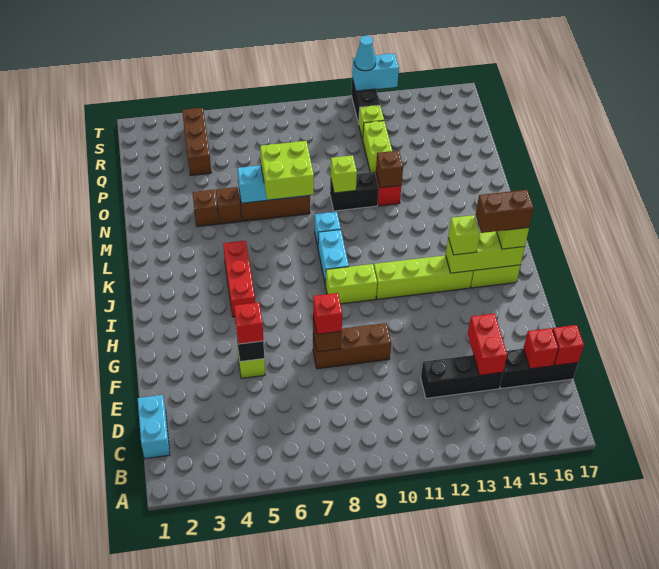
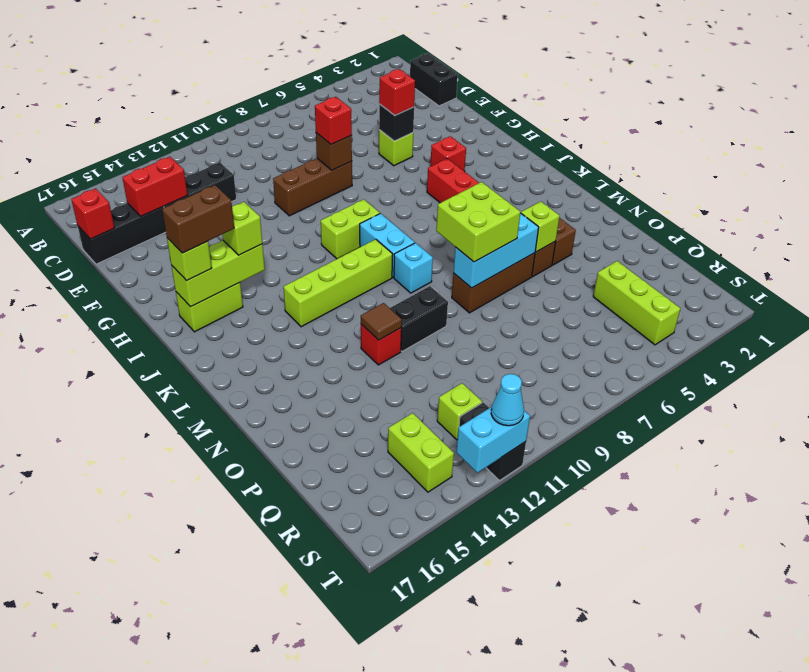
cyan brick C1:D1 level 1 -> black brick C1:D1 level 1
red brick D14:E14 level 2 -> red brick D14:D15 level 2
red brick D16 level 2 -> red brick H4 level 1
lime brick I11:I14 level 1 -> lime brick K10:K13 level 1
lime brick N10 level 2 -> lime brick N5 level 2
brown brick N12 level 2 -> brown tile N12 level 2
lime brick P12:Q12 level 1 -> lime brick R14:S14 level 1
brown brick Q4:S4 level 1 -> lime brick Q4:S4 level 1

